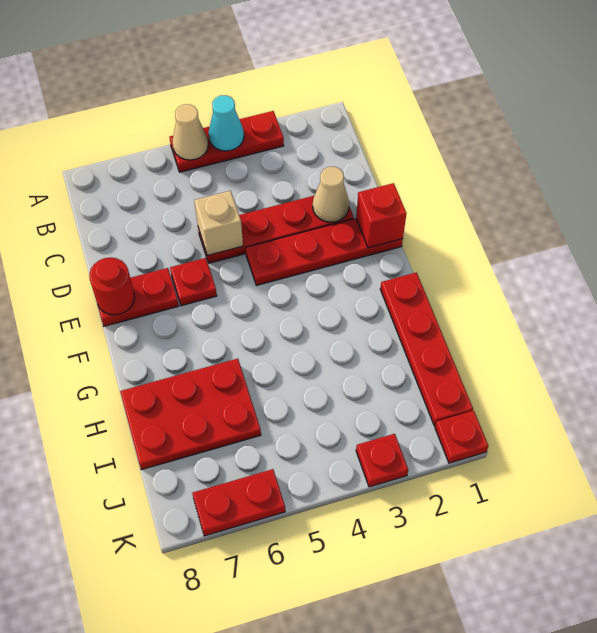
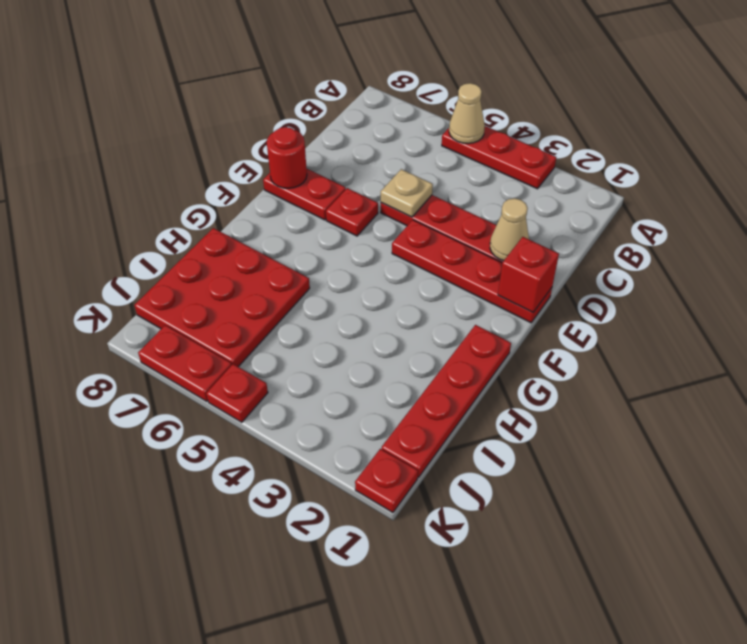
cyan cone A4 level 2 -> none
tan brick D5 level 2 -> tan plate D5 level 2
red plate H6:I8 level 1 -> red plate H6:J8 level 1
red plate K3 level 1 -> red plate K5 level 1

